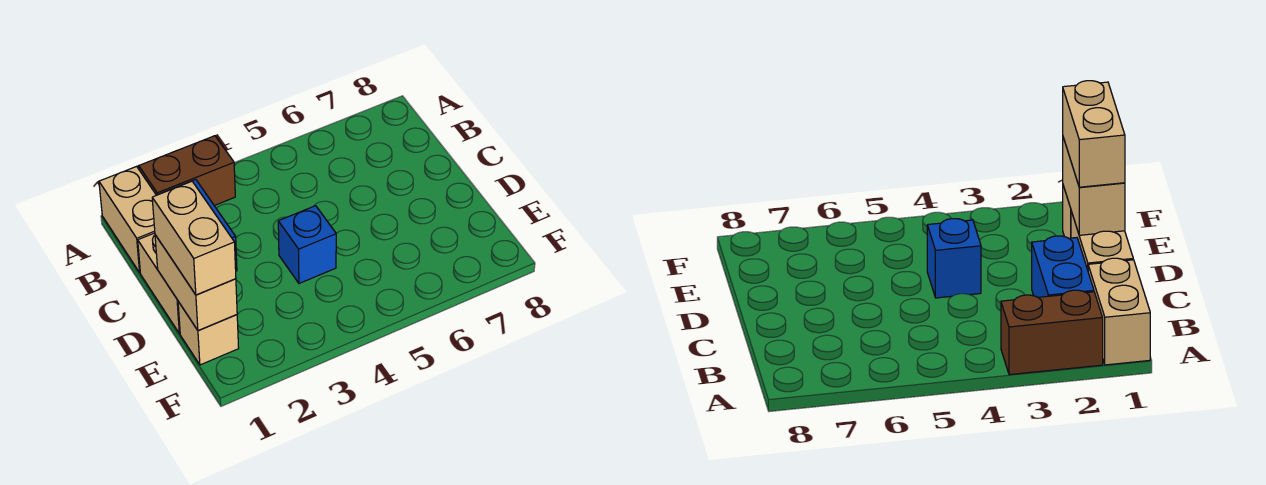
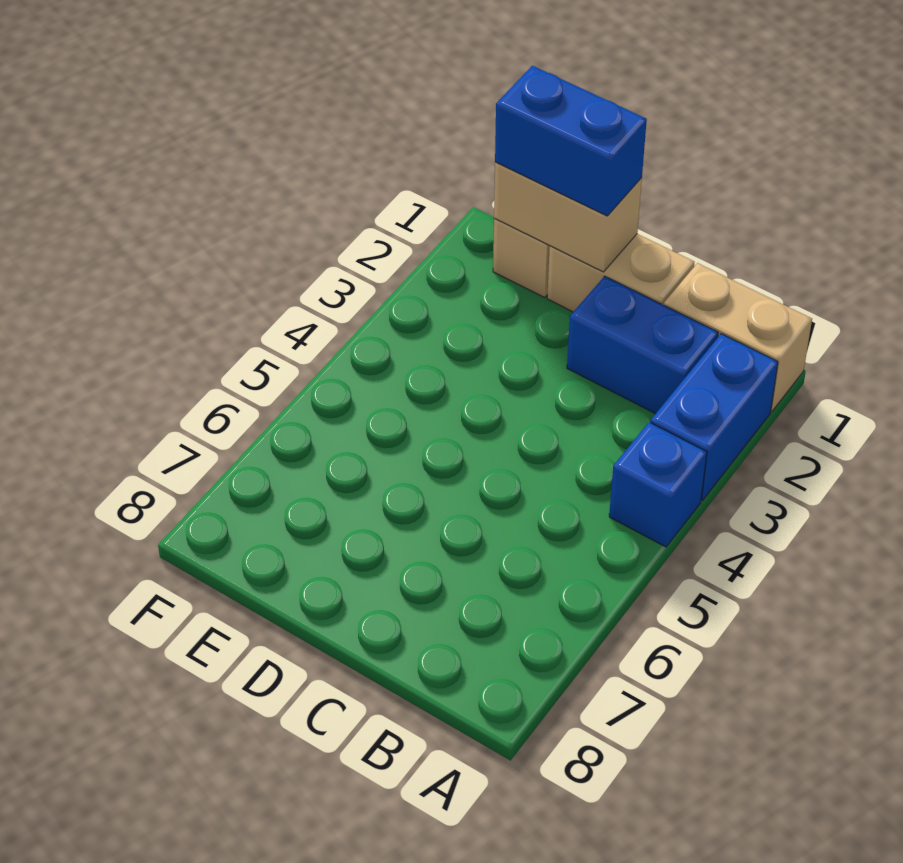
brown brick A2:A3 level 1 -> blue brick A2:A3 level 1
tan brick D1:E1 level 3 -> blue brick D1:E1 level 3
blue brick D4 level 1 -> blue brick A4 level 1

